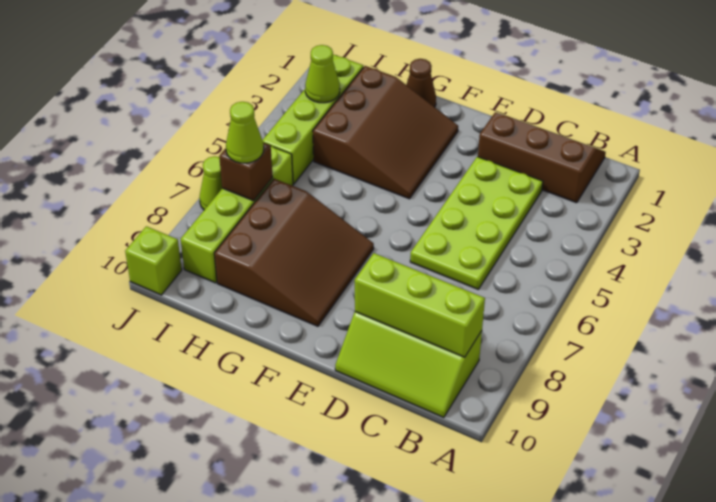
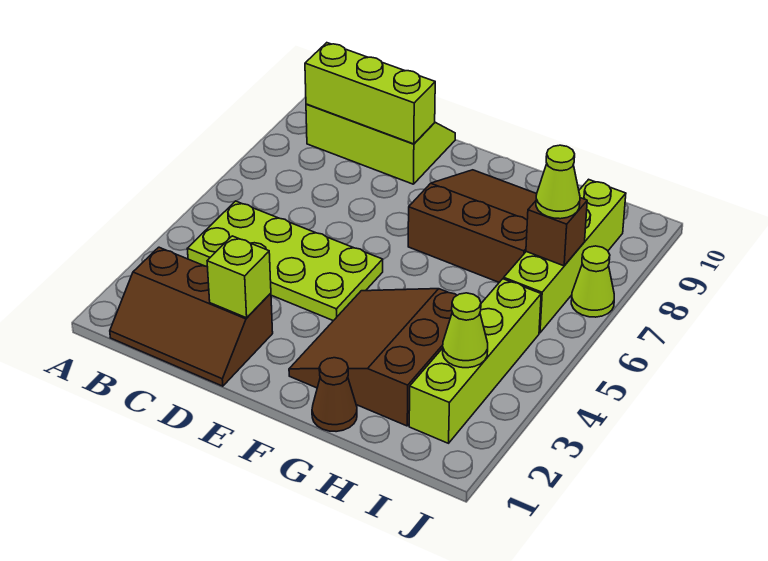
lime plate C3:D6 level 1 -> lime plate B4:E5 level 1
brown slope F7:H9 level 1 top H -> brown slope F7:H9 level 1 top 7
lime brick J10 level 1 -> lime brick D2 level 2

